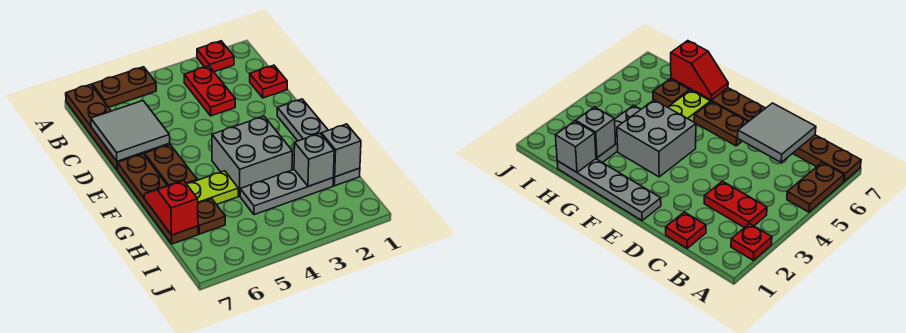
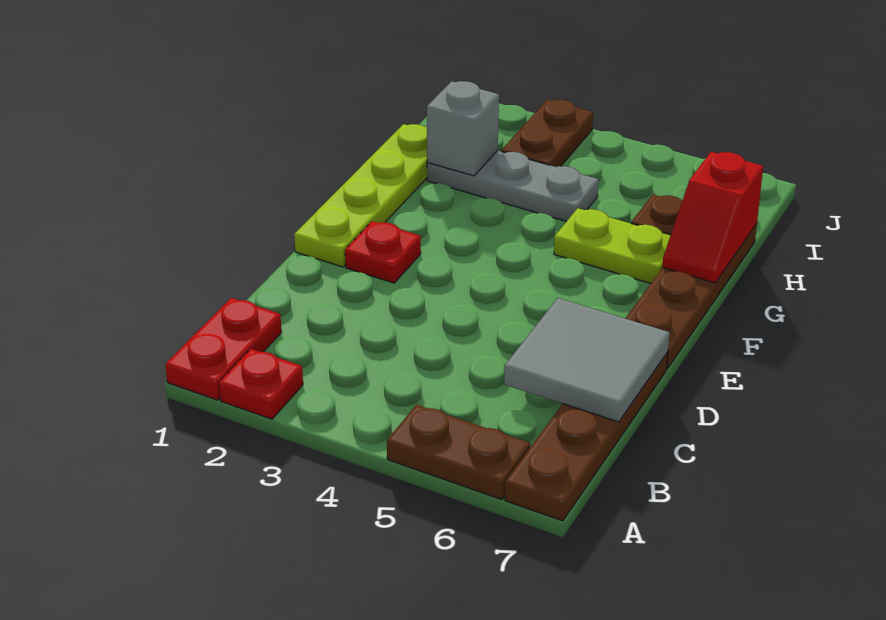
red plate B3:C3 level 1 -> red plate A1:B1 level 1
red plate C1 level 1 -> red plate E2 level 1
grey plate E1:H1 level 1 -> lime plate E1:H1 level 1
brown plate E6:F6 level 1 -> brown plate I3:J3 level 1
grey brick F3:G4 level 1 -> none
grey brick H1 level 2 -> none

